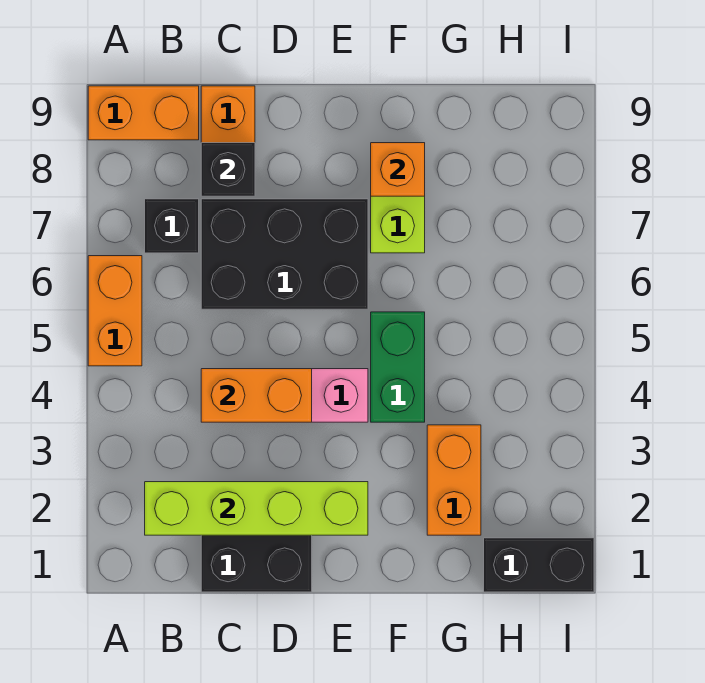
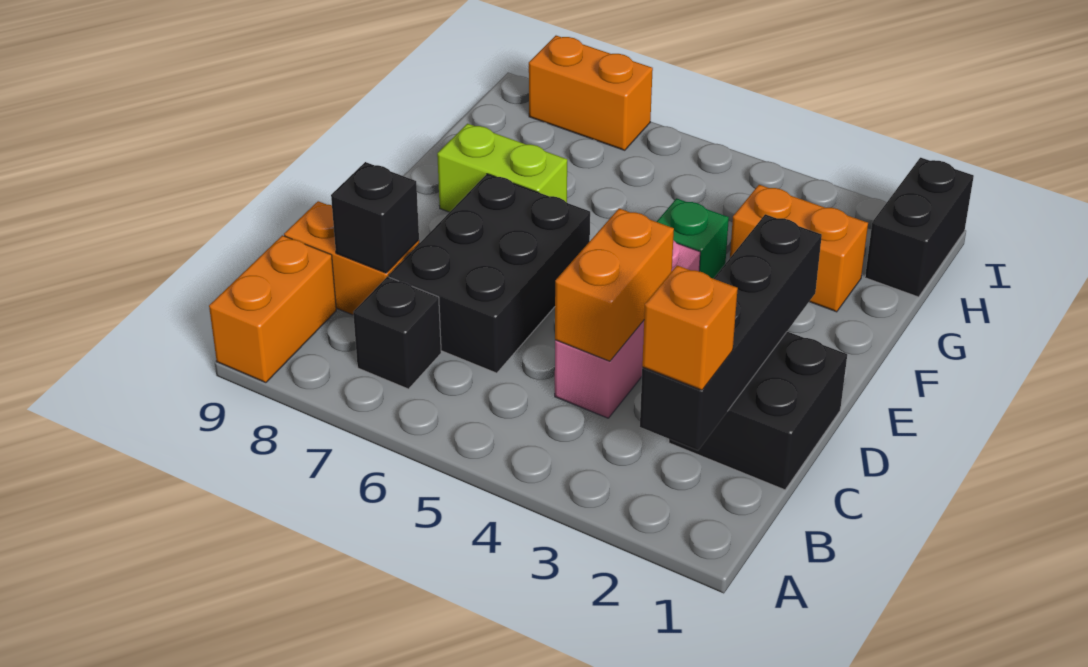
orange brick A5:A6 level 1 -> orange brick I7:I8 level 1
lime brick B2:E2 level 2 -> black brick B2:E2 level 2
green brick F4:F5 level 1 -> green brick F4 level 1
orange brick F8 level 2 -> orange brick B2 level 3

